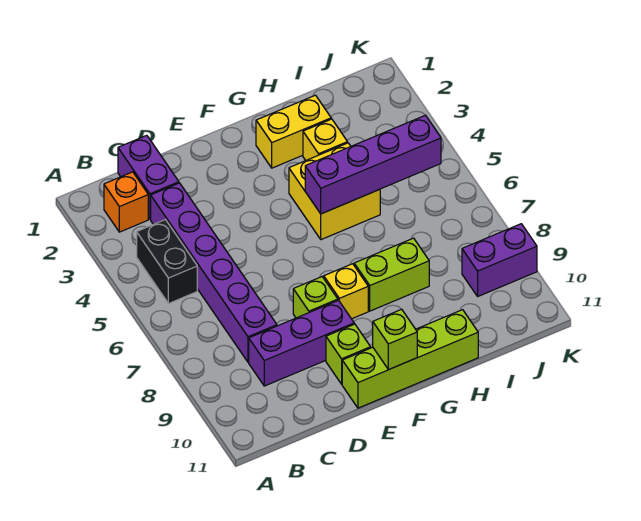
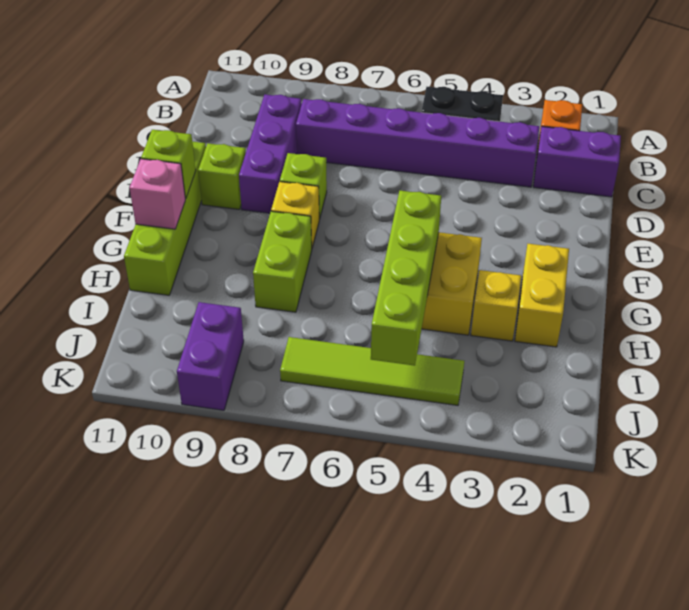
purple brick G5:J5 level 2 -> lime brick G5:J5 level 2
none -> pink brick G11 level 2
none -> lime tile J4:J7 level 1

